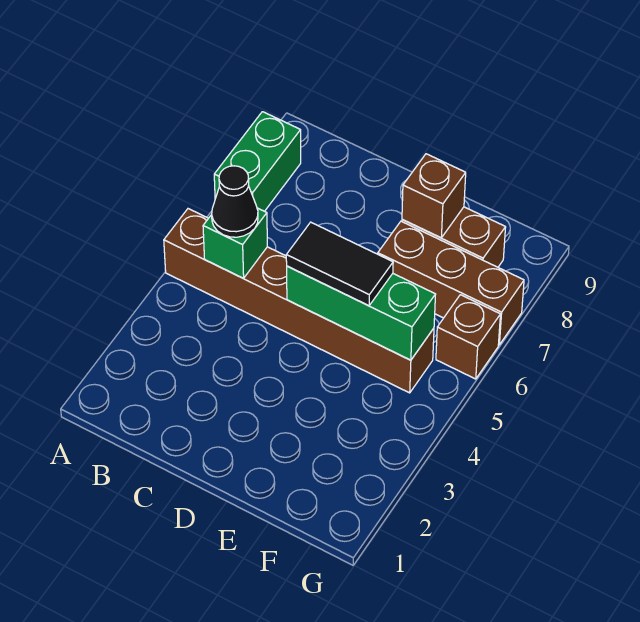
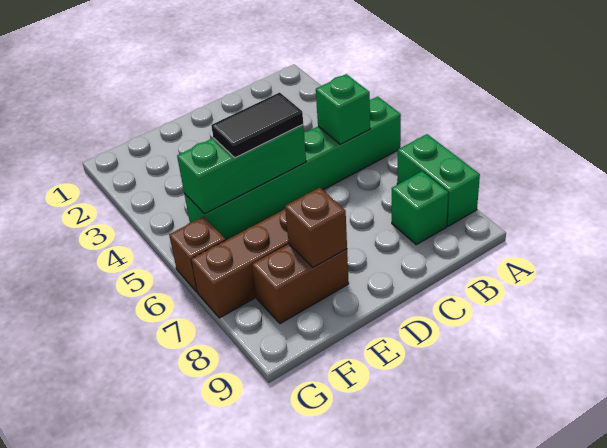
brown brick A5:F5 level 1 -> green brick A5:F5 level 1
black cone B5 level 3 -> none
none -> green brick B8 level 1

